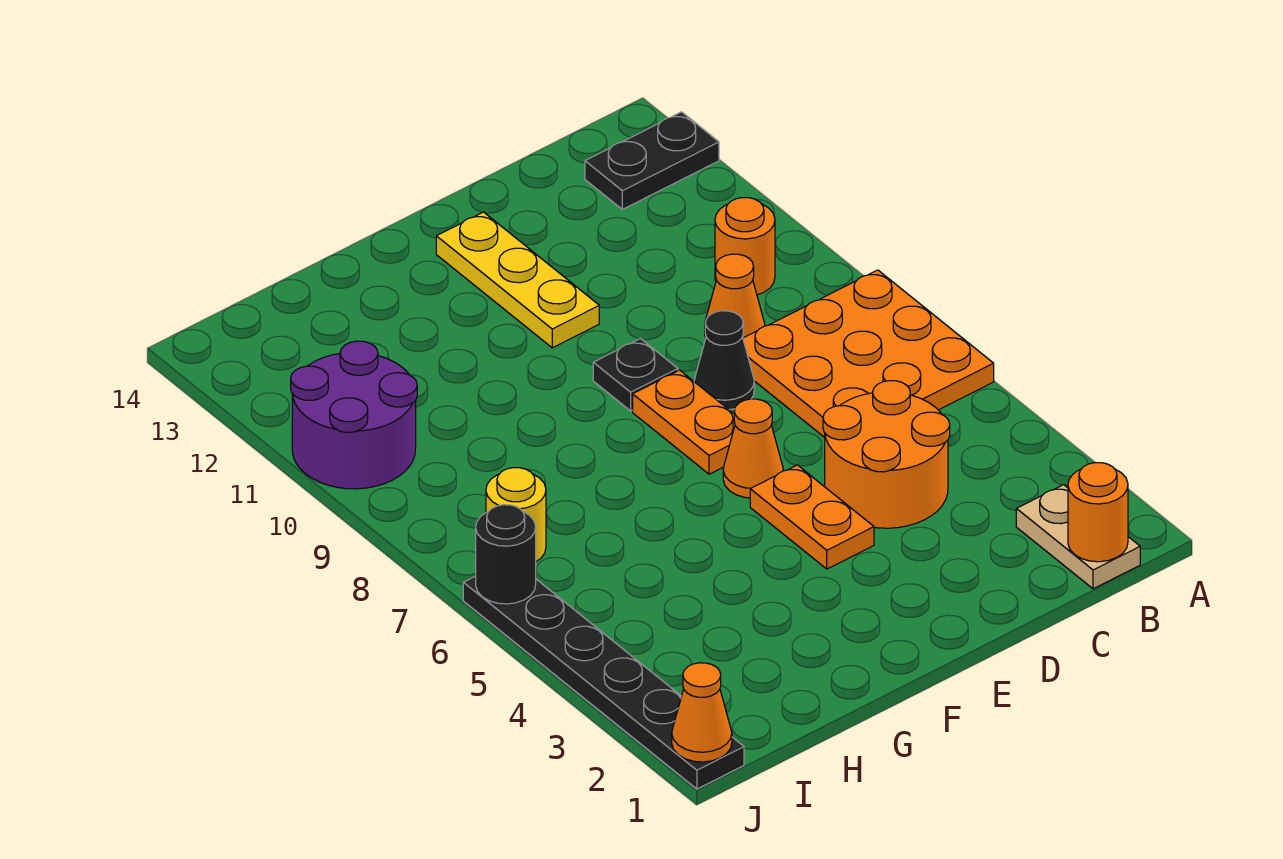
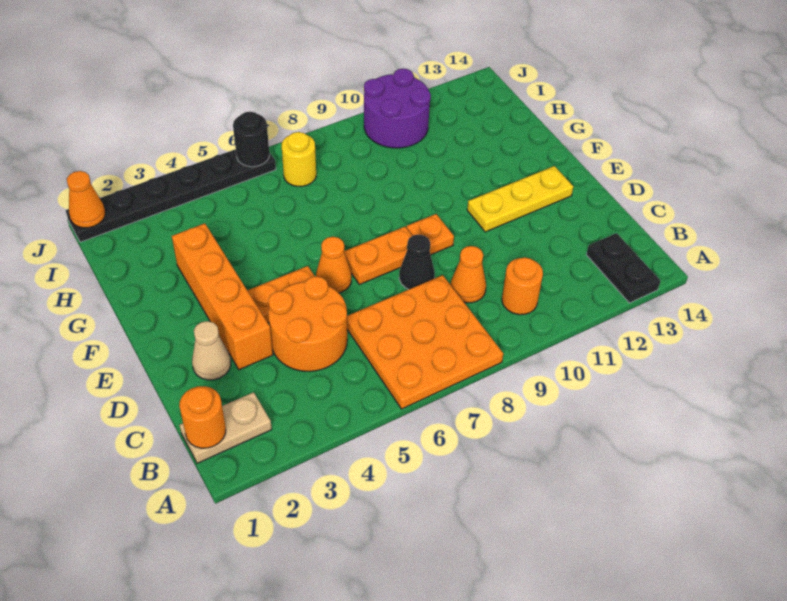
none -> tan cone D2 level 1
none -> orange brick D3:G3 level 1
black plate E9 level 1 -> orange plate E9 level 1

